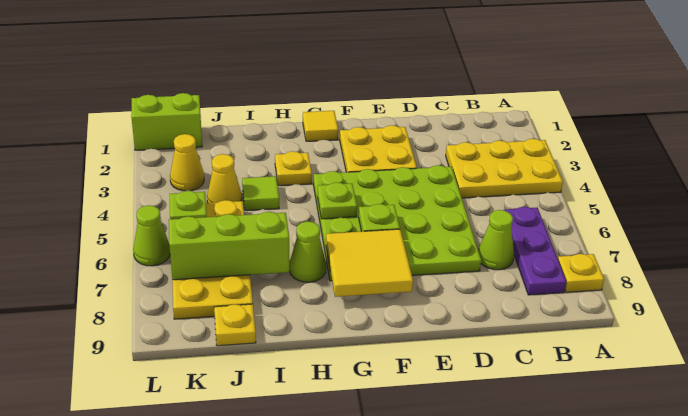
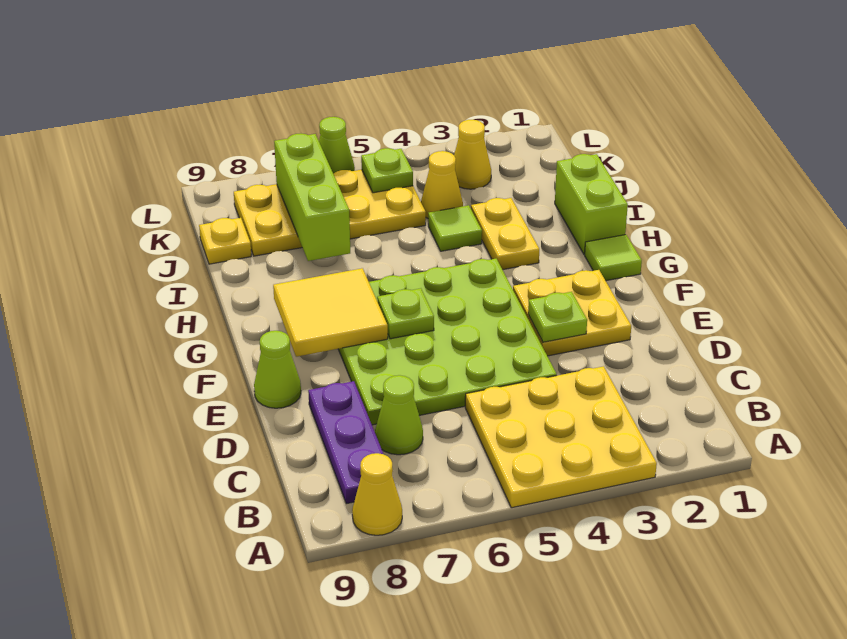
yellow plate A3:C4 level 1 -> yellow plate A3:C5 level 1
yellow plate A8 level 1 -> yellow cone A8 level 1
purple plate B6:B8 level 1 -> purple plate B8:D8 level 1
yellow tile G1 level 1 -> lime tile G1 level 1
lime plate G5 level 2 -> lime plate E3 level 2
yellow plate H3 level 1 -> yellow plate H3:I3 level 1
lime cone H7 level 1 -> lime cone E9 level 1
lime brick K1:L1 level 1 -> lime brick H1:I1 level 1

